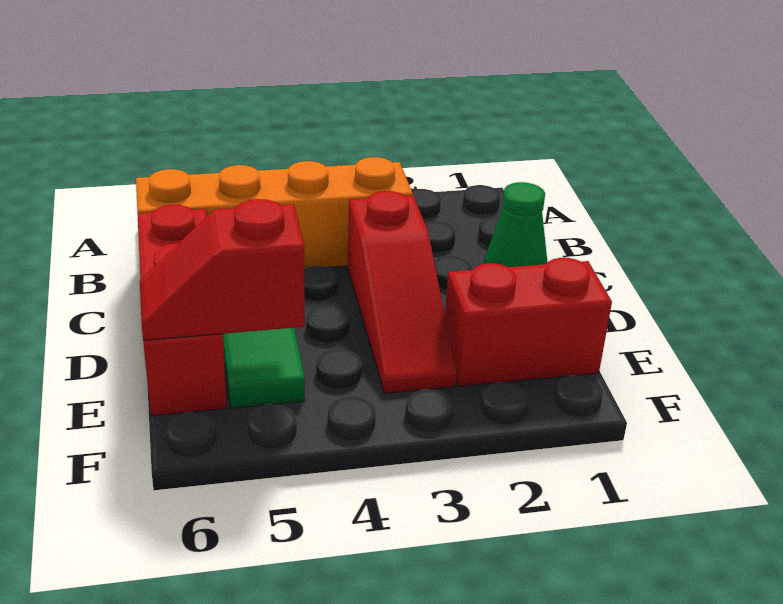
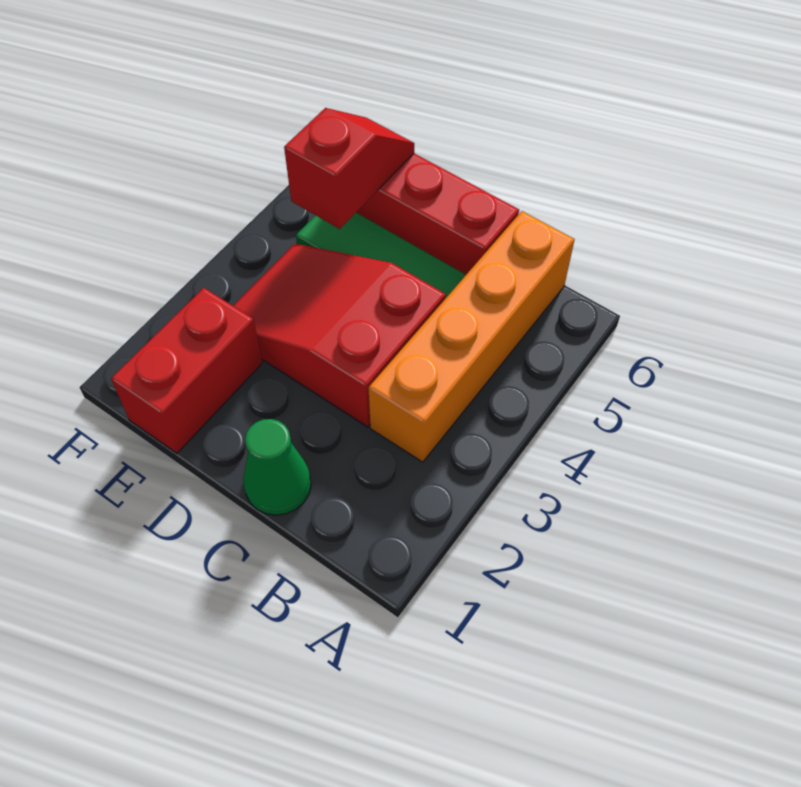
red slope C3:E3 level 1 top C -> red slope C3:E4 level 1 top C

